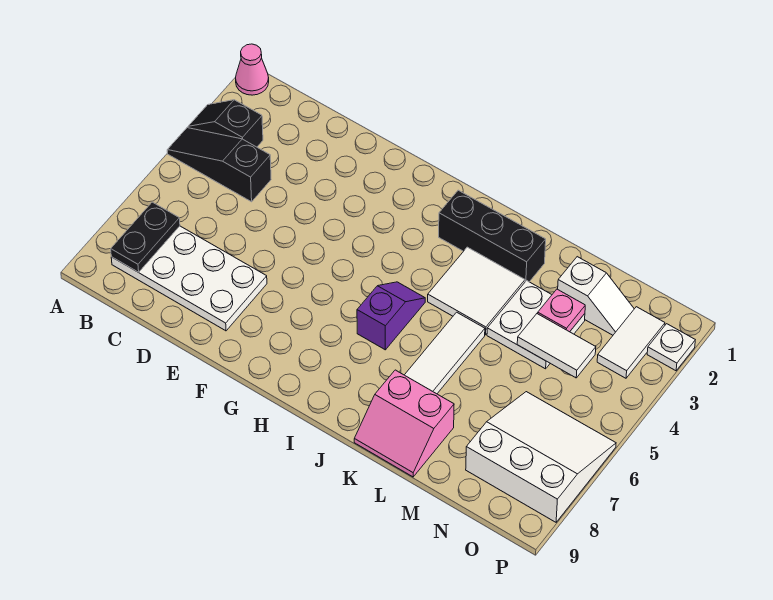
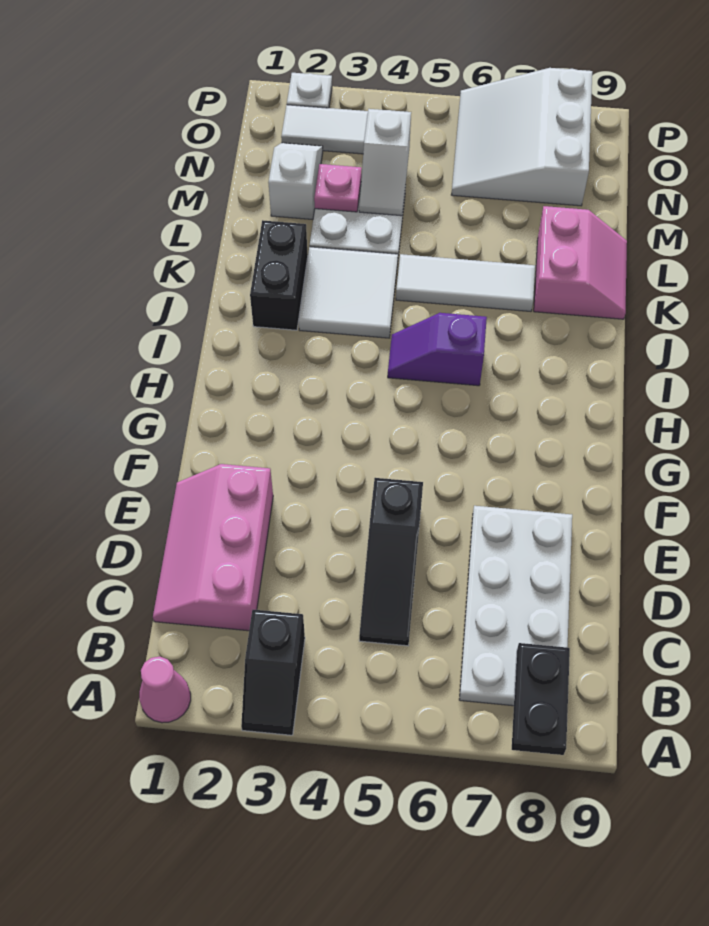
black slope A4:C4 level 1 top C -> black slope C5:E5 level 1 top E
black plate B7:B8 level 2 -> black plate A8:B8 level 2
none -> pink slope C1:E2 level 1 top 2
black brick I2:K2 level 1 -> black brick J2:K2 level 1
white tile M4:N4 level 2 -> white slope M4:N4 level 2 top N

